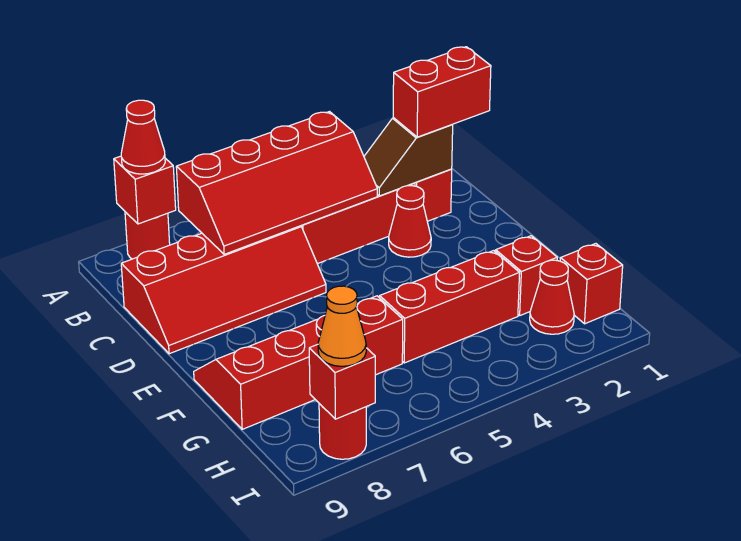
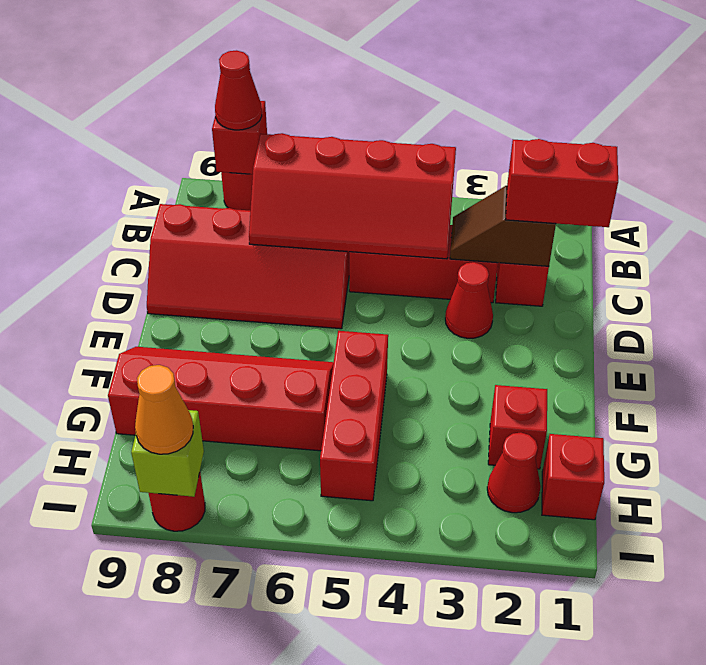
red brick G3:G5 level 1 -> red brick F5:H5 level 1
red brick I8 level 2 -> lime brick I8 level 2

